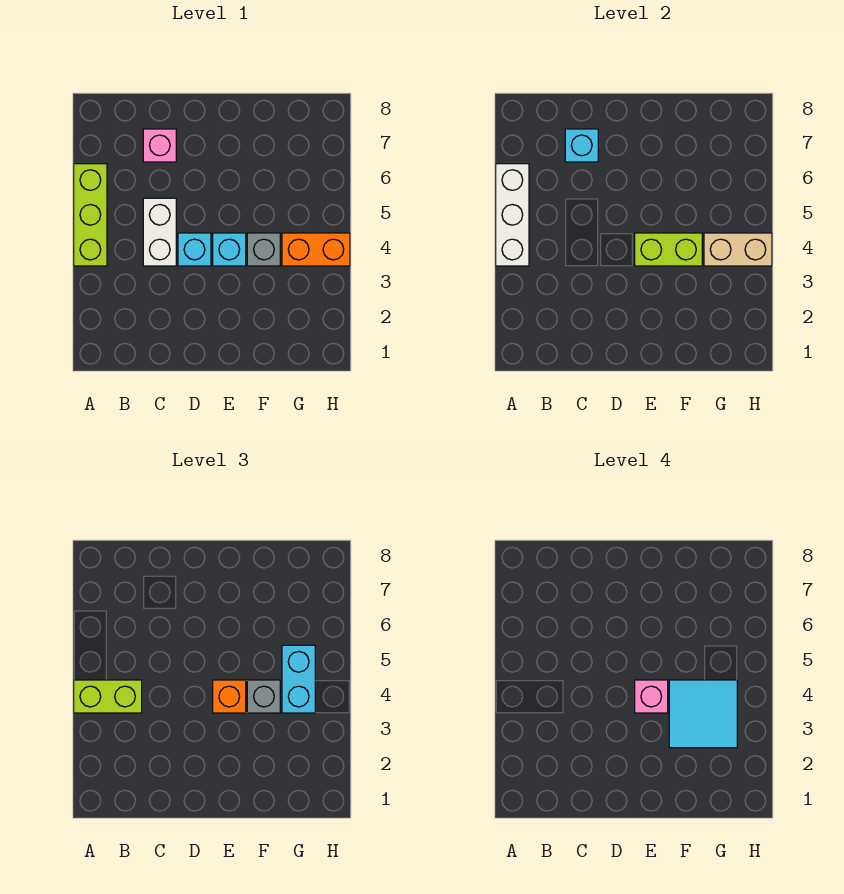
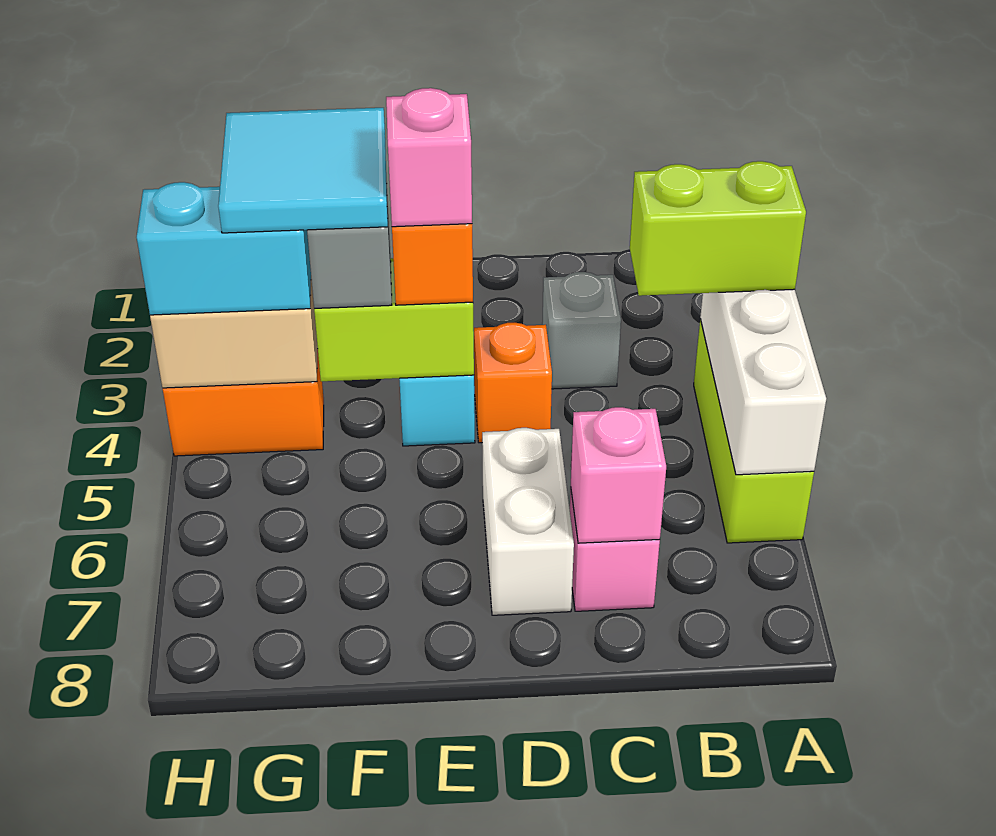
white brick C4:C5 level 1 -> white brick D6:D7 level 1
cyan brick C7 level 2 -> pink brick C7 level 2
cyan brick D4 level 1 -> orange brick D4 level 1
grey brick F4 level 1 -> grey brick C3 level 1
cyan brick G4:G5 level 3 -> cyan brick G4:H4 level 3

